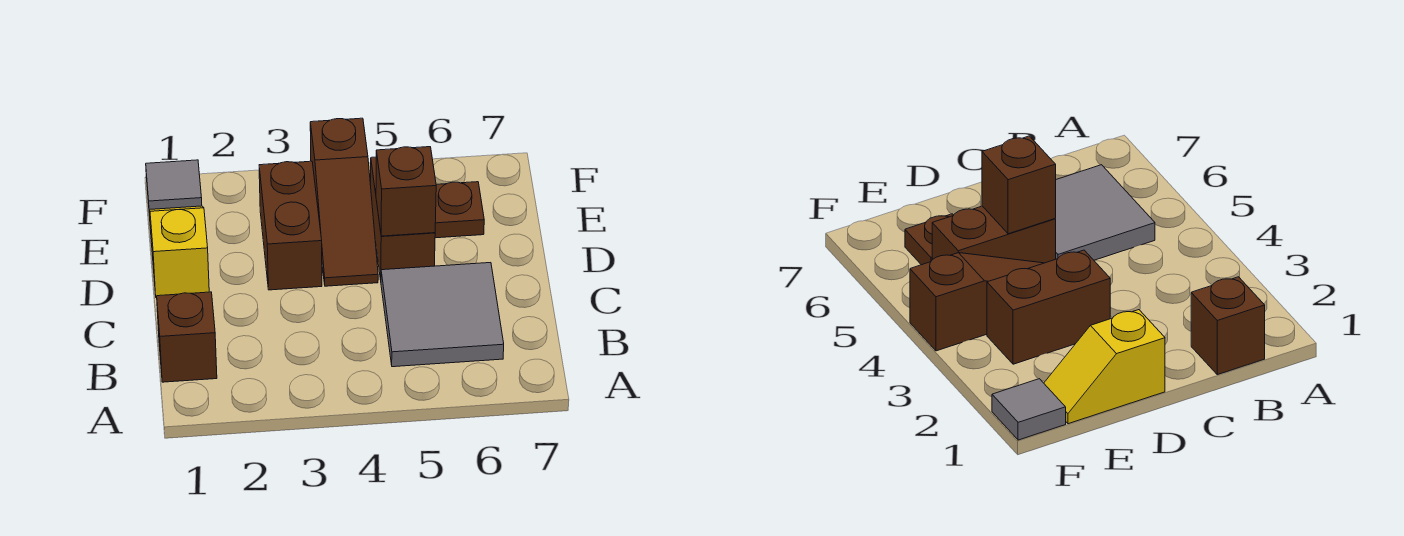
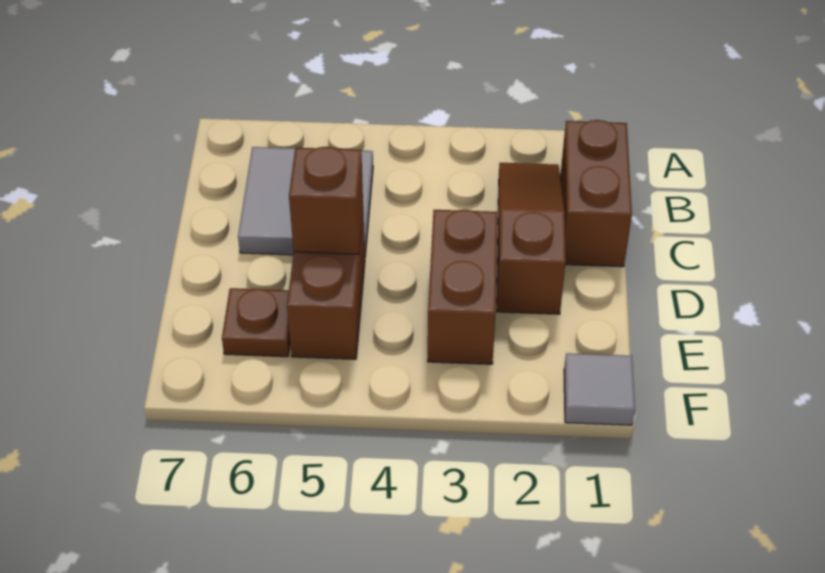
brown brick B1 level 1 -> brown brick B1:C1 level 1
yellow slope D1:E1 level 1 top D -> none
brown slope D4:F4 level 1 top F -> brown slope B2:D2 level 1 top D

